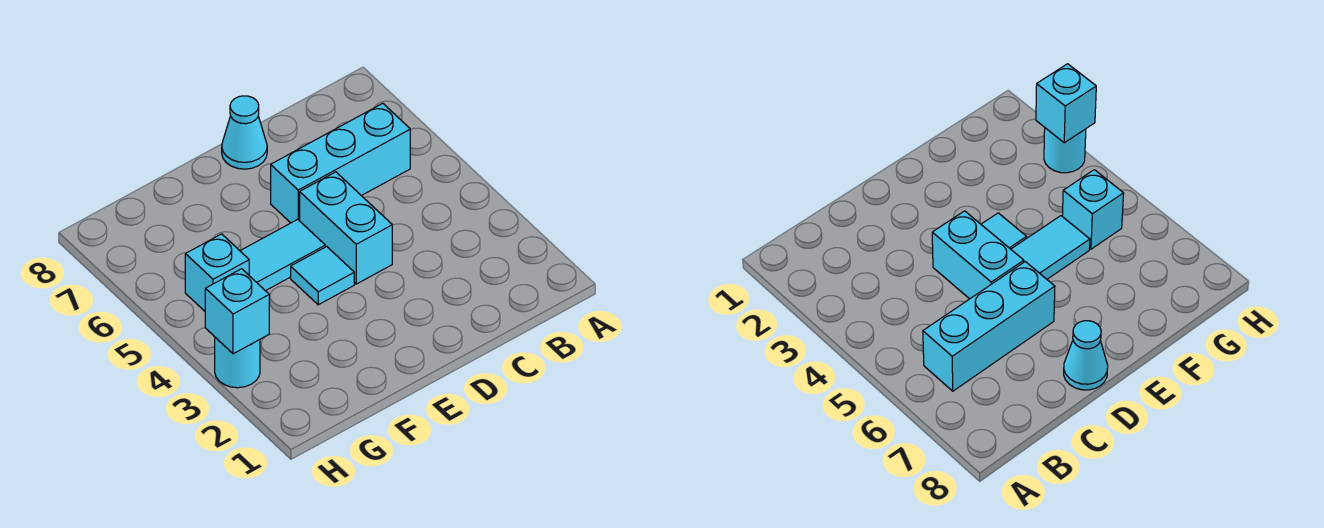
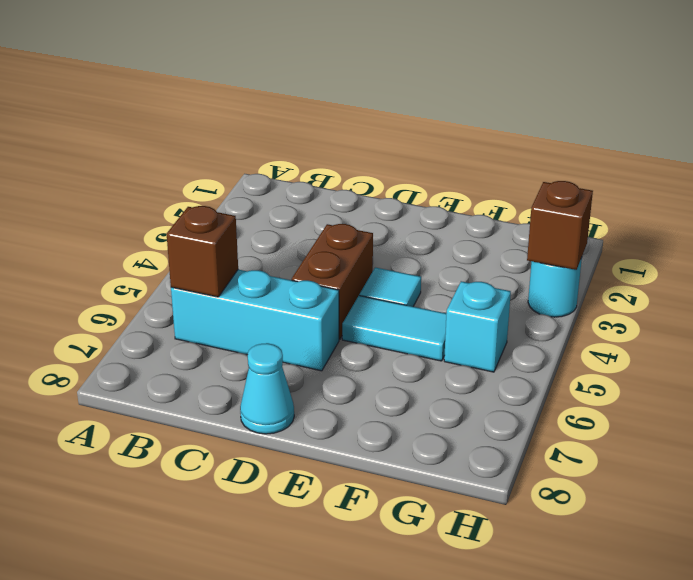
none -> brown brick B6 level 2
cyan brick D4:D5 level 1 -> brown brick D4:D5 level 1
cyan brick H3 level 2 -> brown brick H3 level 2

